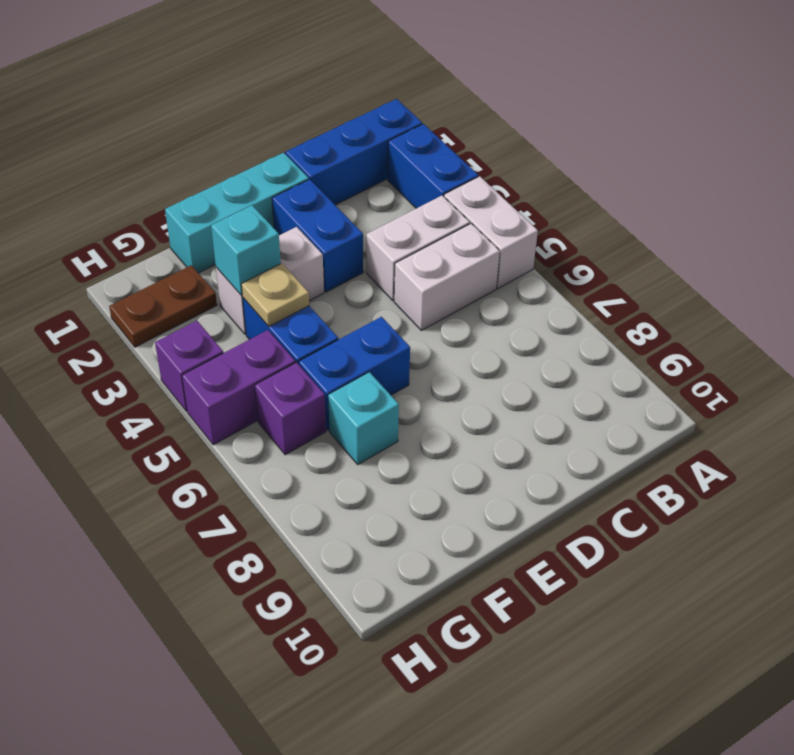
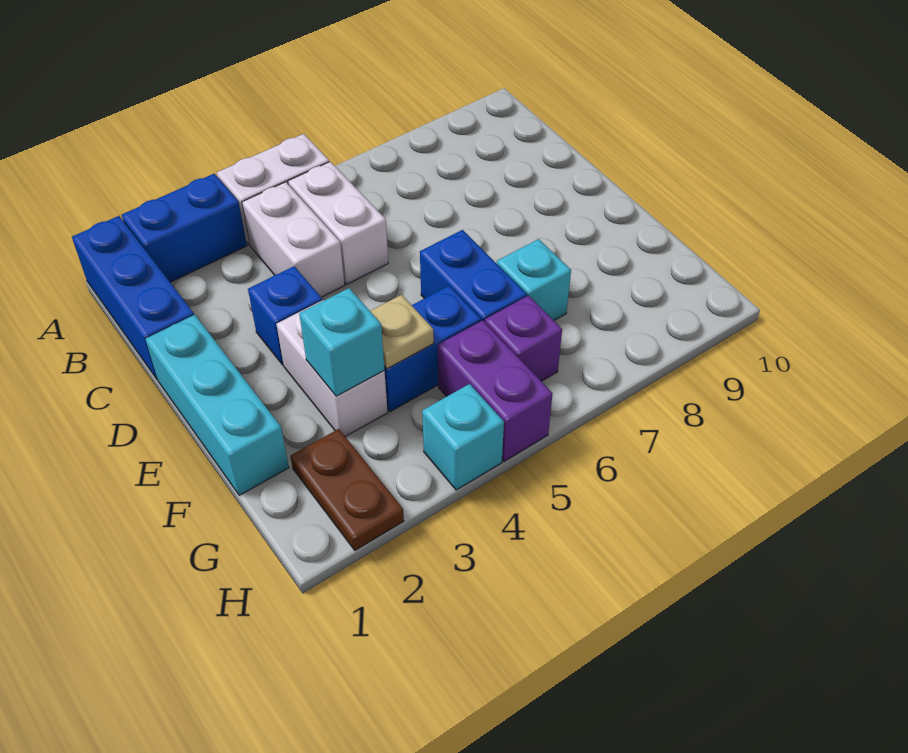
blue brick D2:D3 level 1 -> blue brick D3 level 1
purple brick H4 level 1 -> cyan brick H4 level 1

